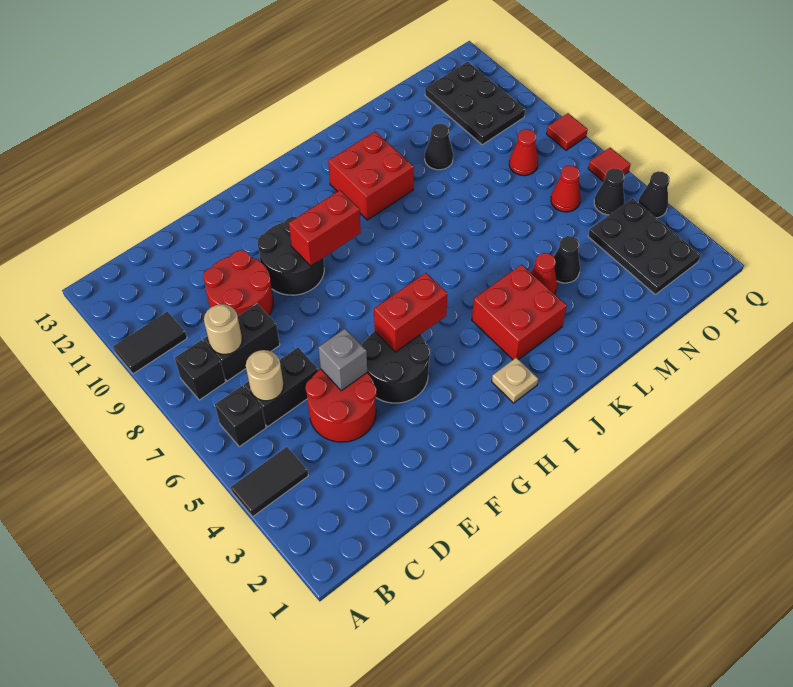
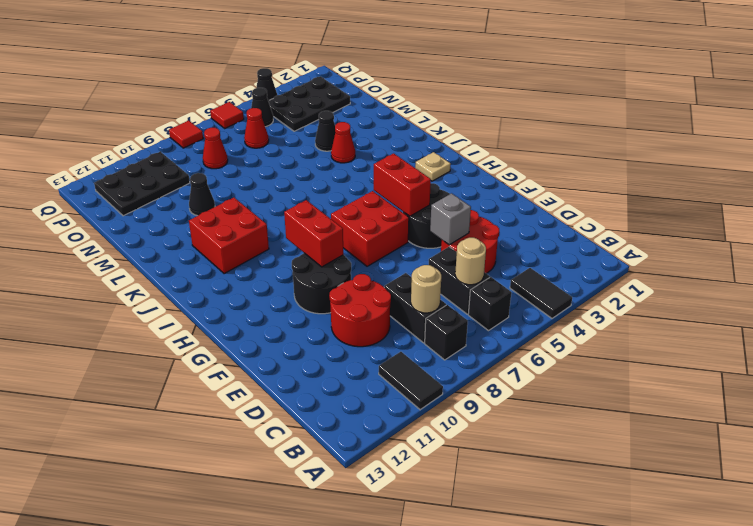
red brick J3:K4 level 1 -> red brick G6:H7 level 1

